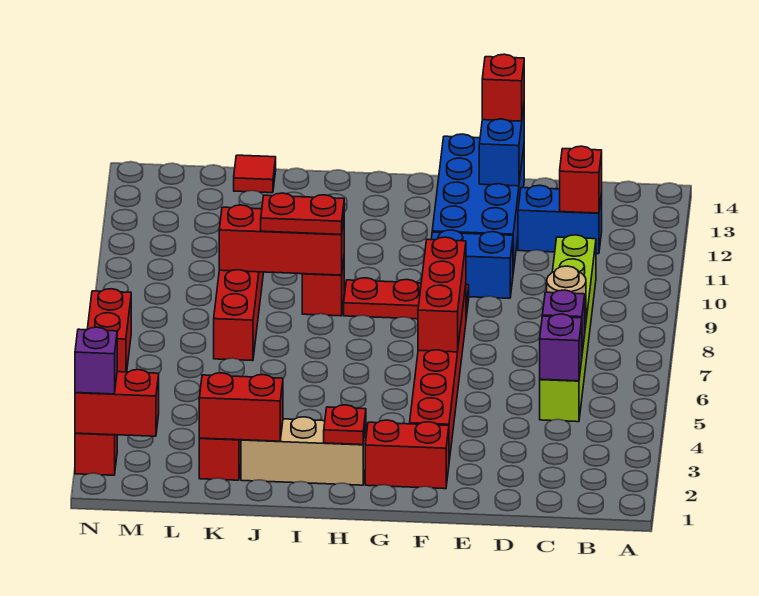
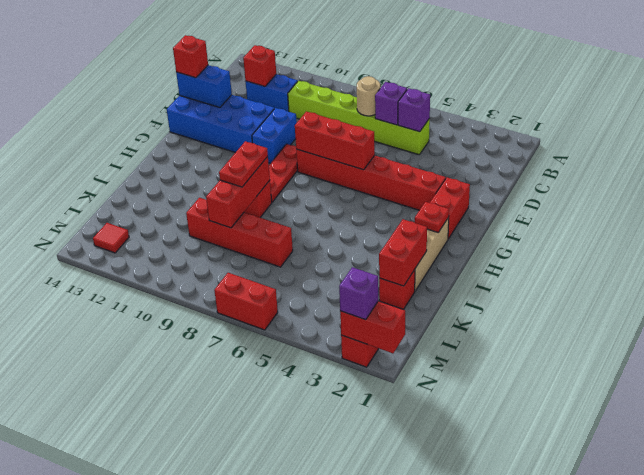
blue brick C12:D12 level 1 -> blue brick C11:C12 level 1
red tile K14 level 1 -> red tile M13 level 1
red brick M2:N2 level 2 -> red brick N1:N2 level 2

